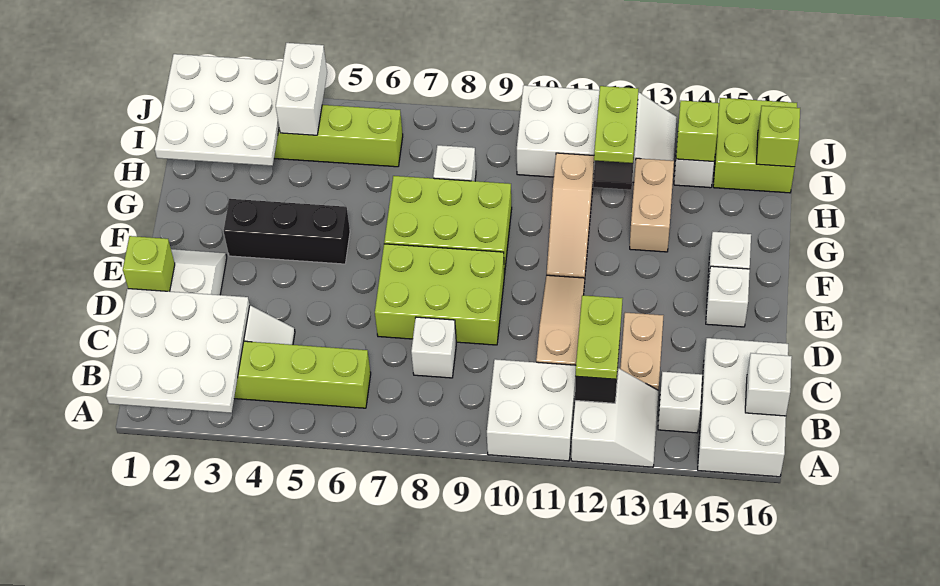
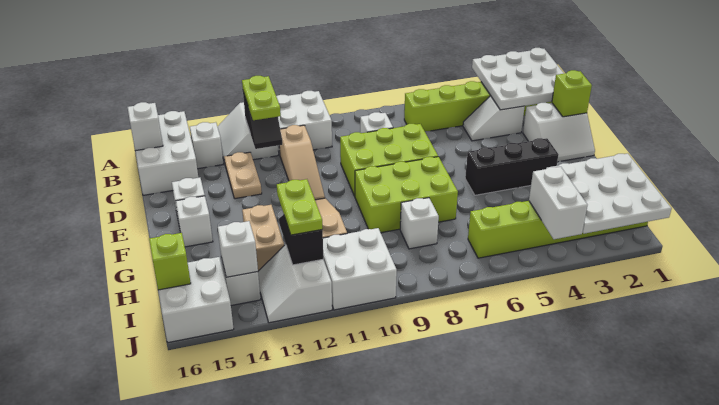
lime brick I14 level 2 -> white brick I14 level 2
lime brick I15:J16 level 1 -> white brick I15:J16 level 1

